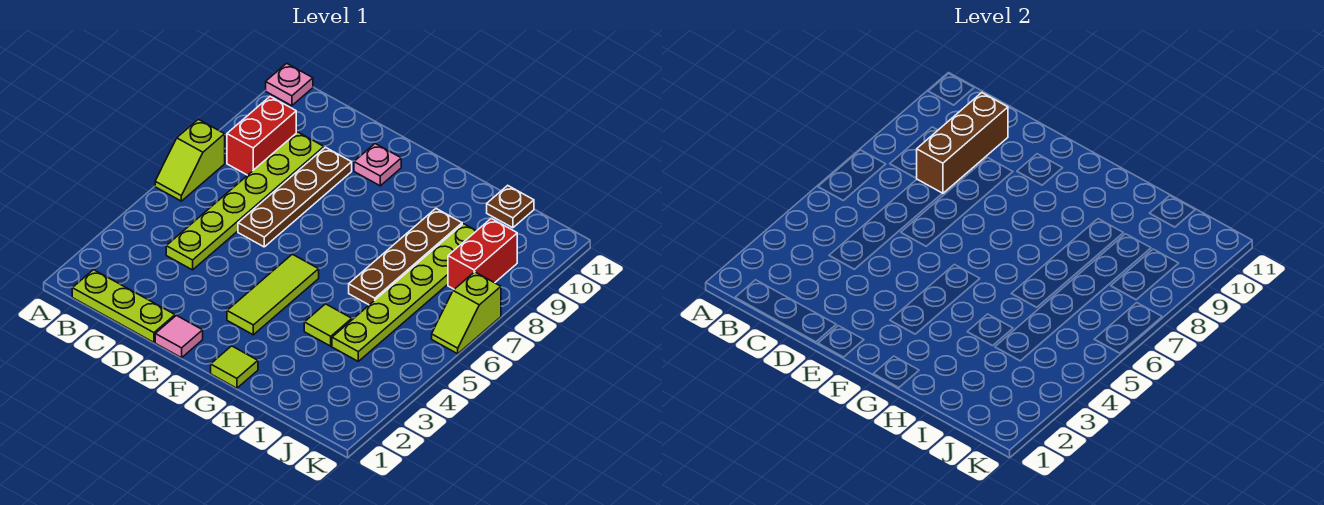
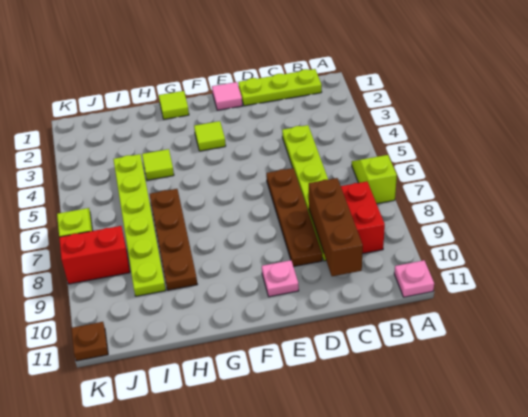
lime tile F3:F5 level 1 -> lime tile F3 level 1
brown plate I11 level 1 -> brown plate K11 level 1
red brick J8:J9 level 1 -> red brick J8:K8 level 1

